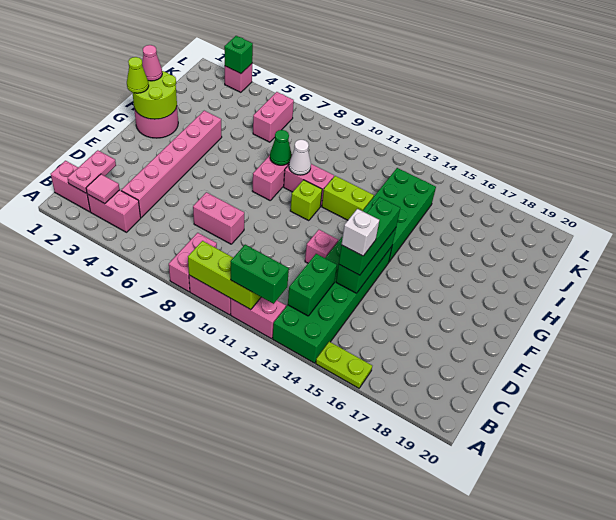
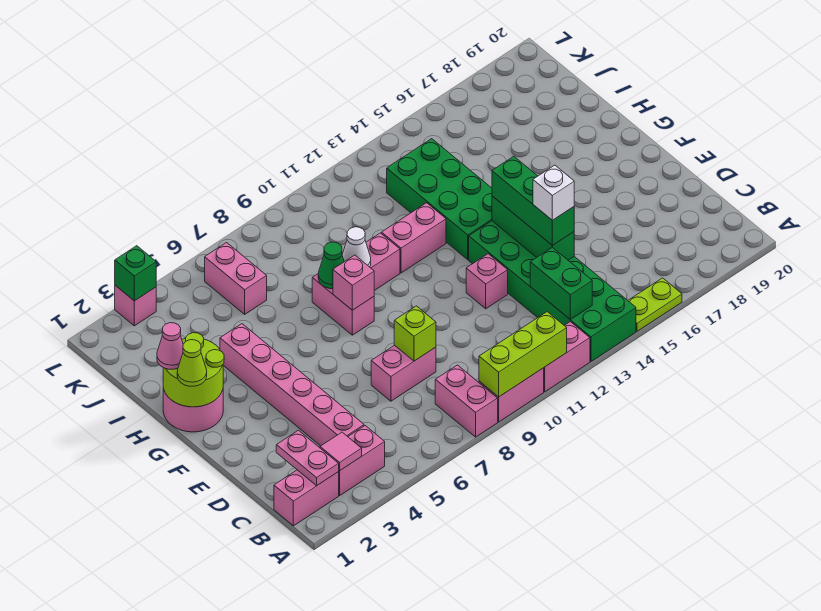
green brick A11:A12 level 3 -> none
none -> pink brick G8 level 2
lime brick G10 level 1 -> lime brick D8 level 2
lime brick H11:H12 level 1 -> pink brick H11:H12 level 1

